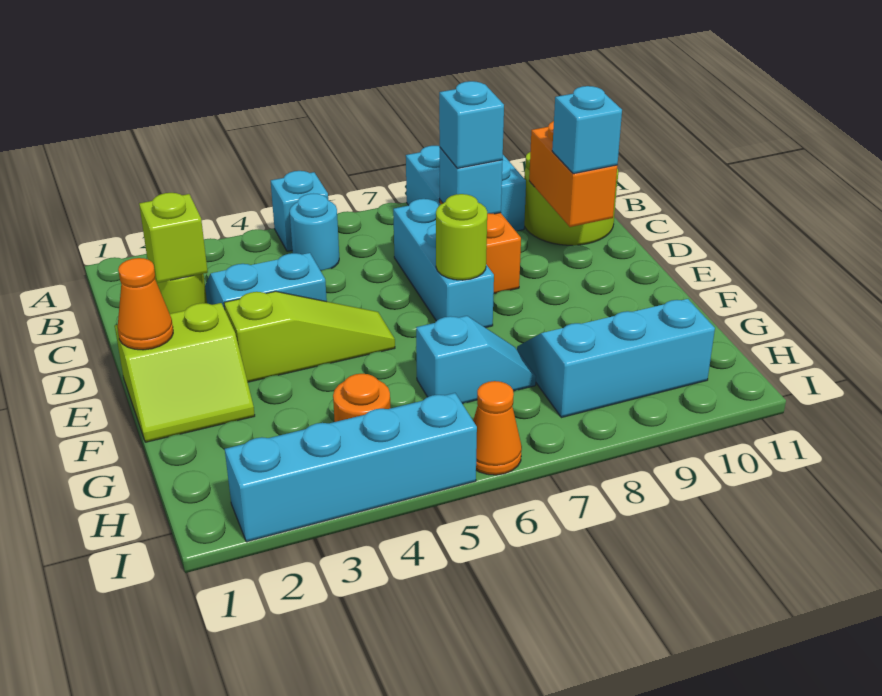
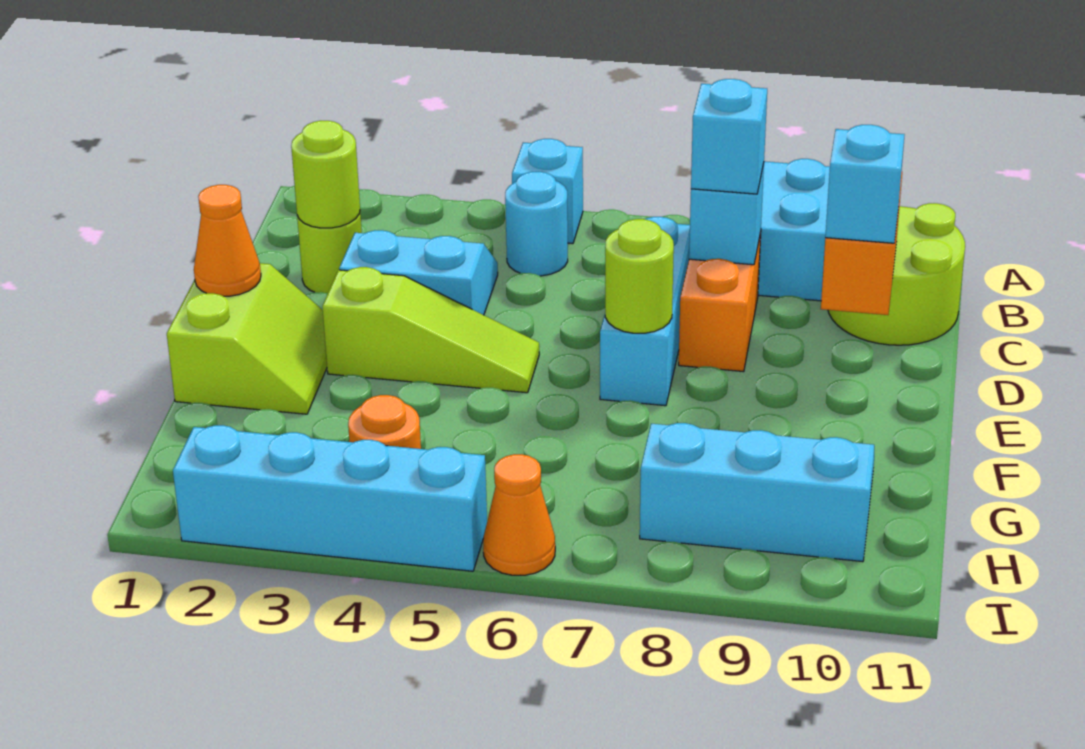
lime brick C2 level 2 -> lime round brick C2 level 2
lime slope E1:F2 level 1 top E -> lime slope E1:F2 level 1 top 1
cyan slope G6:G7 level 1 top 6 -> none

